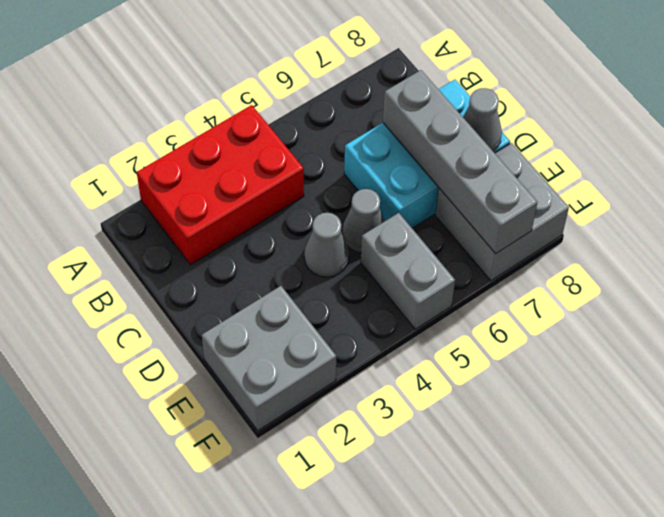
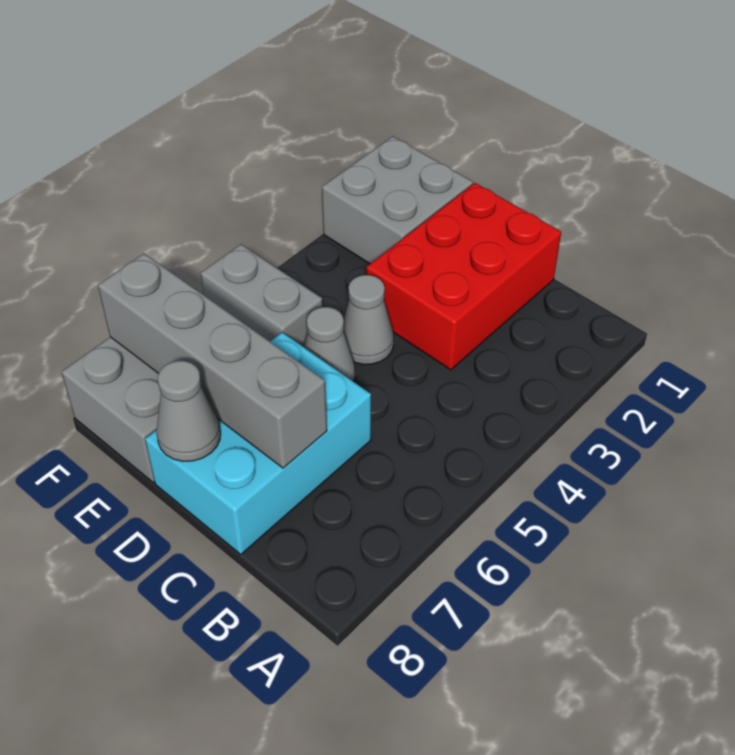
red brick A2:B4 level 1 -> red brick C1:D3 level 1

